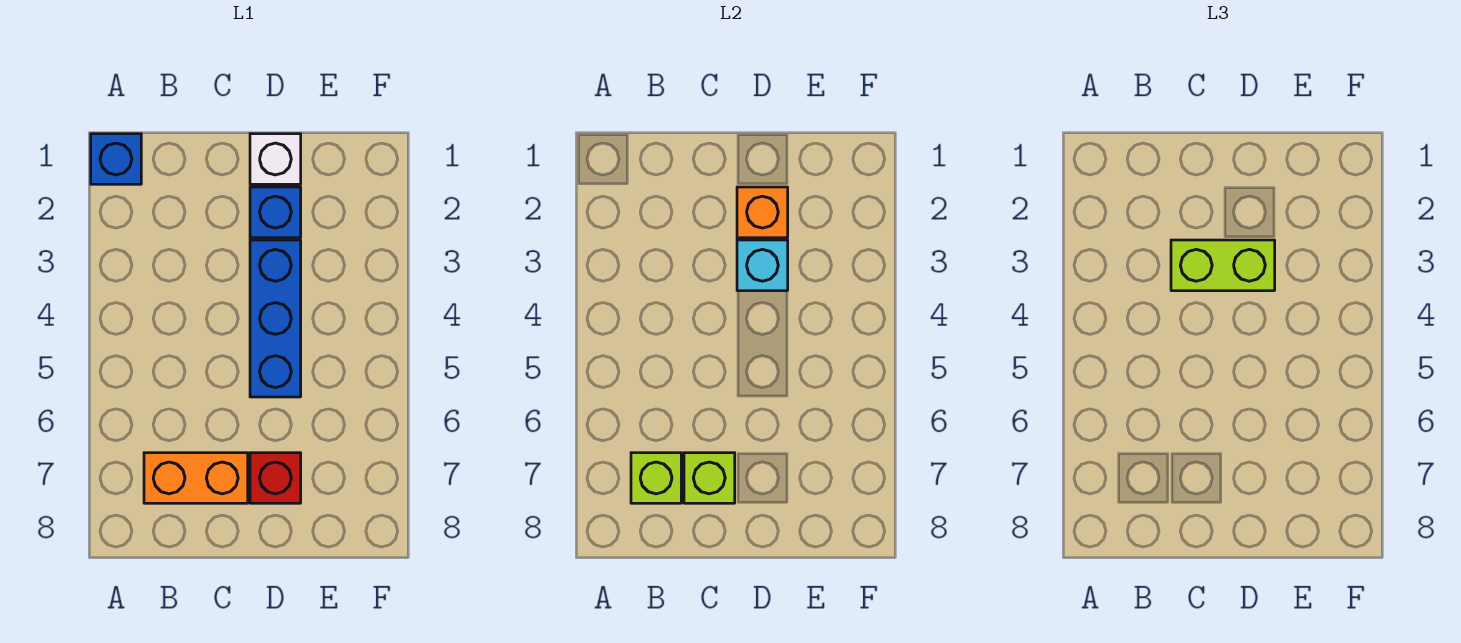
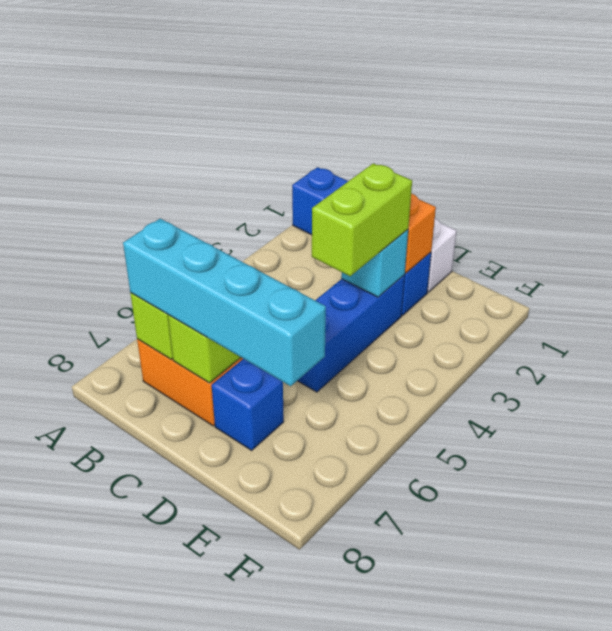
none -> cyan brick B7:E7 level 3
lime brick C3:D3 level 3 -> lime brick D3:D4 level 3
red brick D7 level 1 -> blue brick D7 level 1

